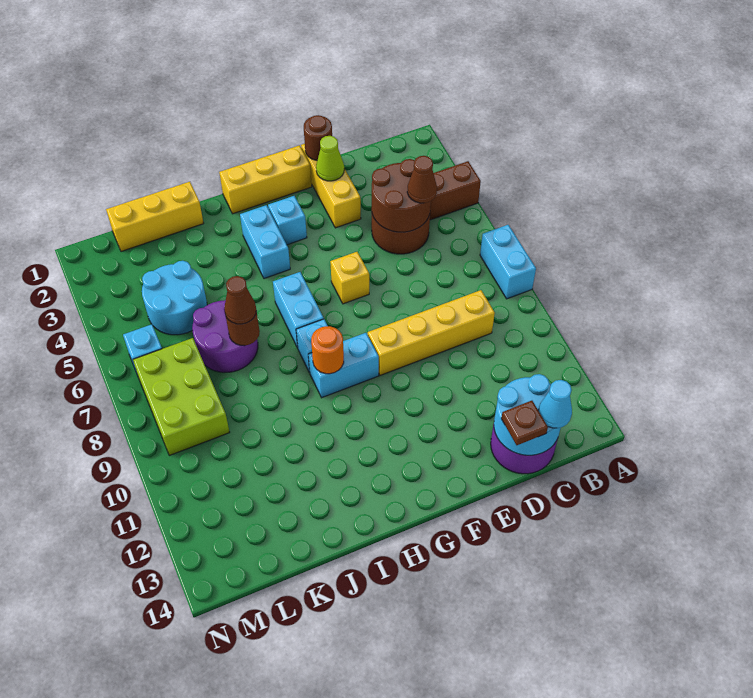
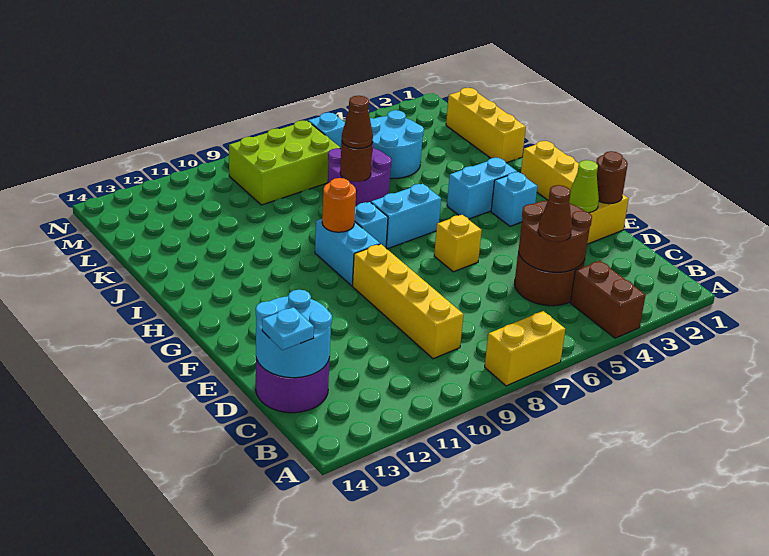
cyan brick A7:A8 level 1 -> yellow brick A7:A8 level 1
cyan cone C14 level 3 -> cyan plate C14 level 3
brown plate D14 level 3 -> none

